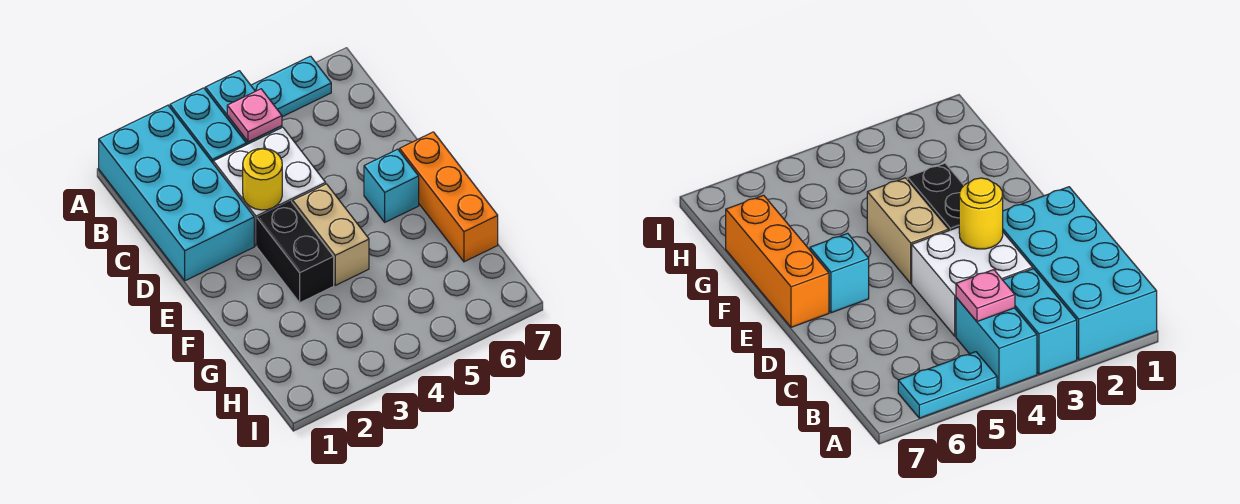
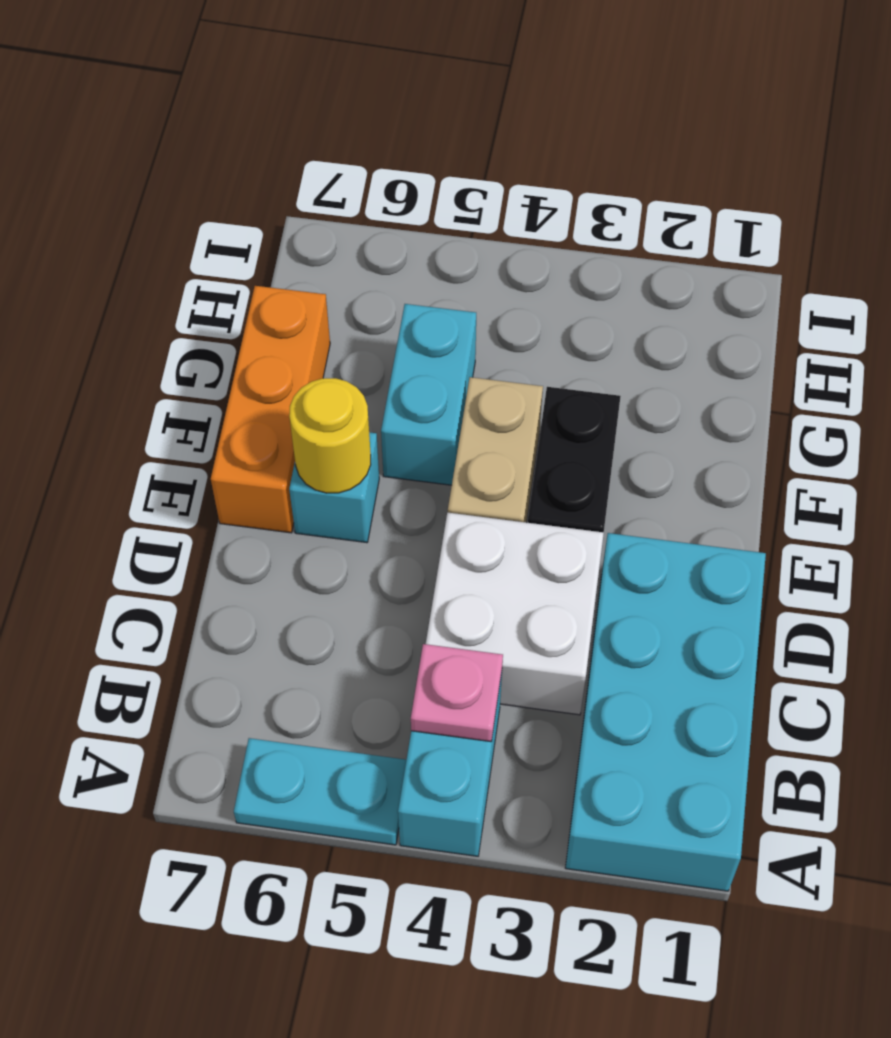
cyan brick A3:B3 level 1 -> cyan brick F5:G5 level 1
yellow round brick D3 level 2 -> yellow round brick E6 level 2

